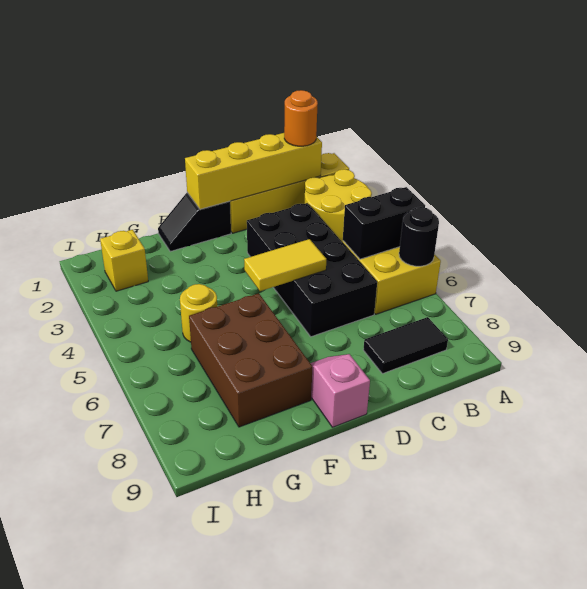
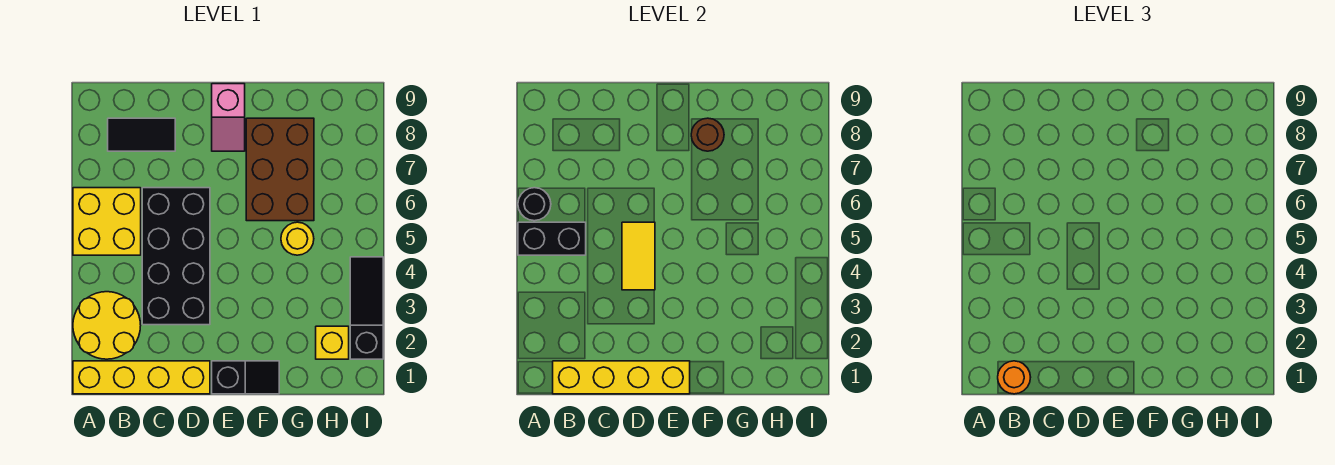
yellow tile D5:E5 level 2 -> yellow tile D4:D5 level 2
none -> brown round brick F8 level 2
none -> black slope I2:I4 level 1 top 2

